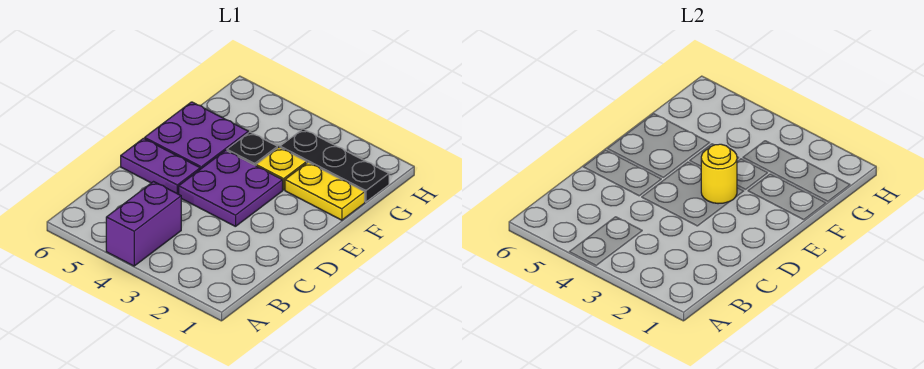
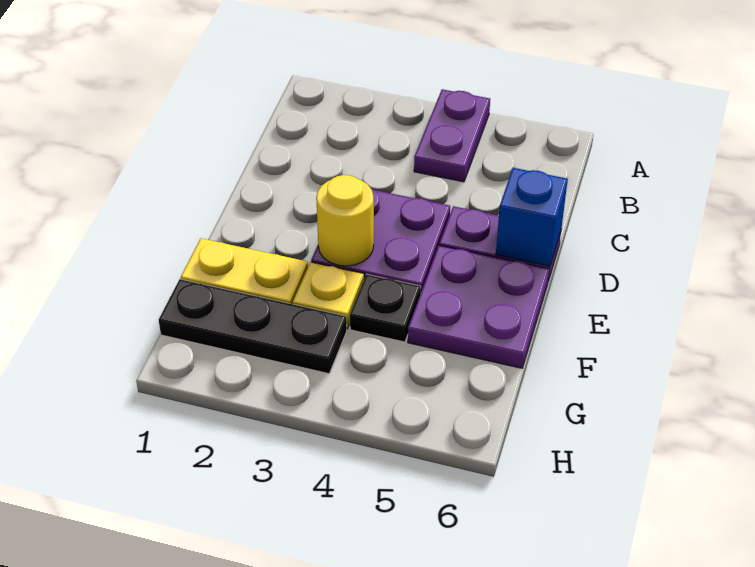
purple brick A4:B4 level 1 -> purple plate A4:B4 level 1
none -> blue brick D6 level 2

